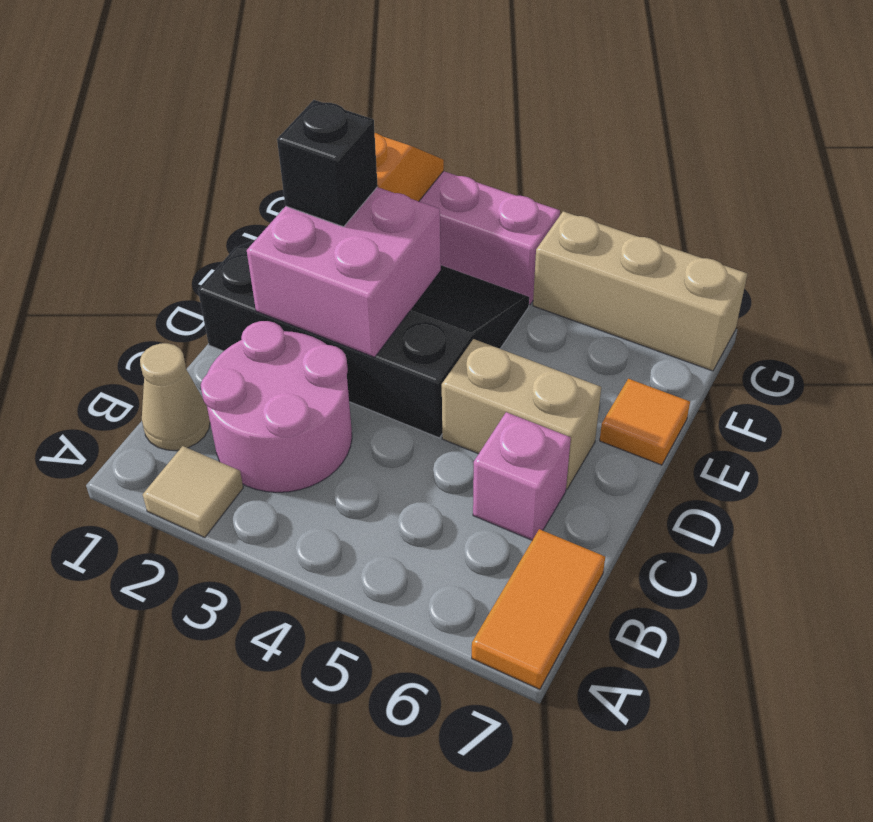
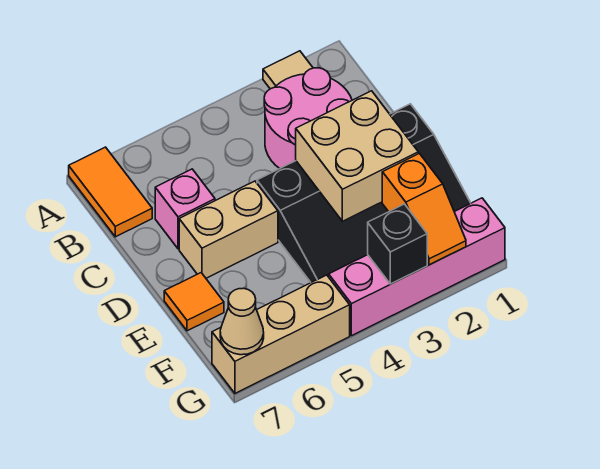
tan cone B1 level 1 -> tan cone G7 level 2
pink brick D2:E3 level 2 -> tan brick D2:E3 level 2
black brick E2 level 3 -> black brick G3 level 2

